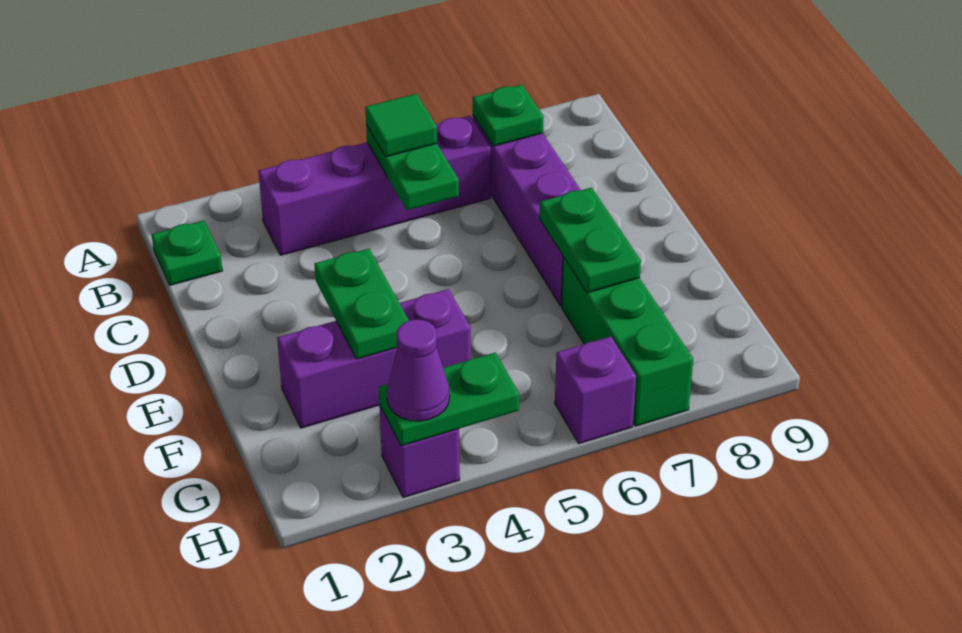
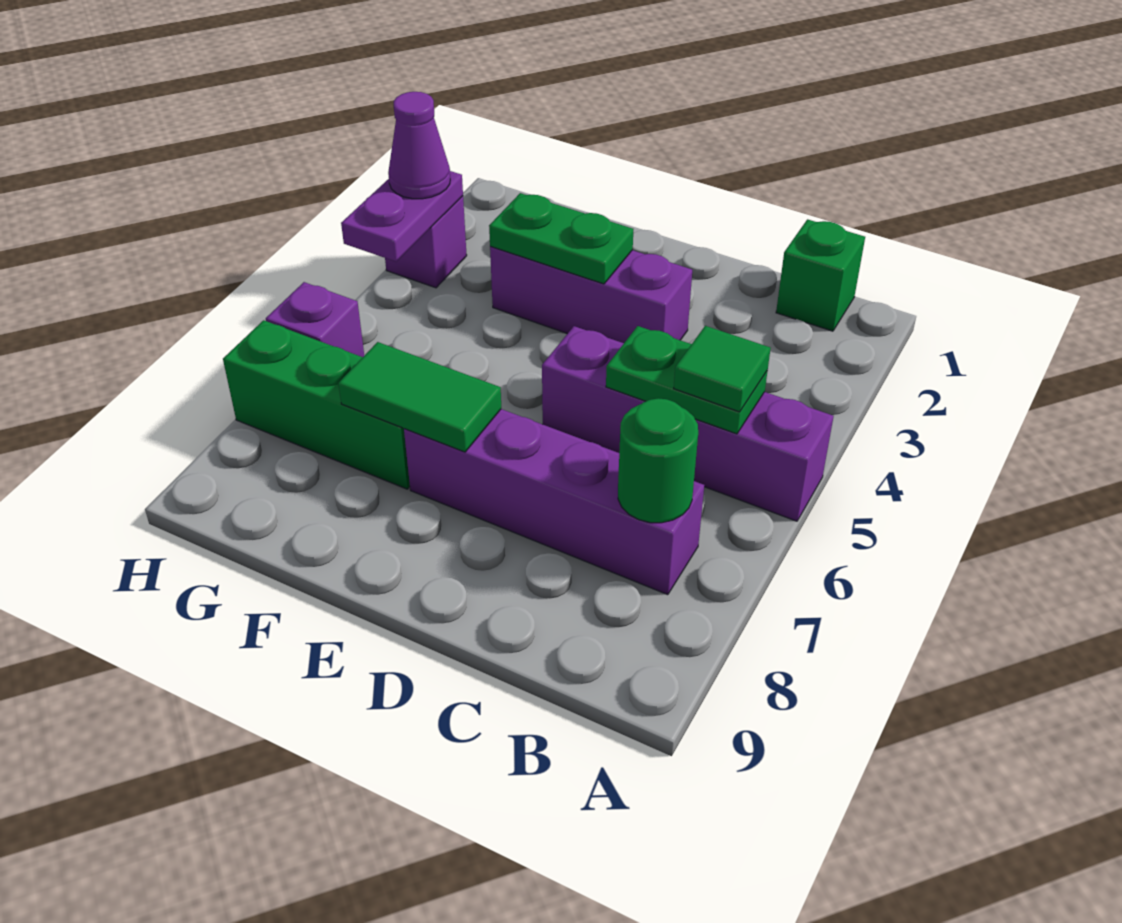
green plate B1 level 1 -> green brick B1 level 1
purple brick B3:B6 level 1 -> purple brick A5:D5 level 1
green plate B7 level 2 -> green round brick B7 level 2
green plate E7:F7 level 2 -> green tile E7:F7 level 2
purple brick F2:F4 level 1 -> purple brick D3:F3 level 1
green plate H3:H4 level 2 -> purple plate H3:H4 level 2

